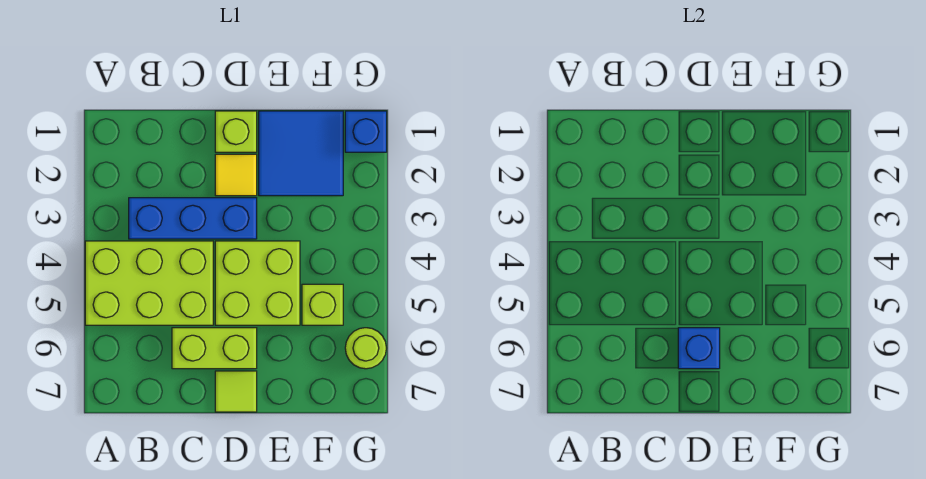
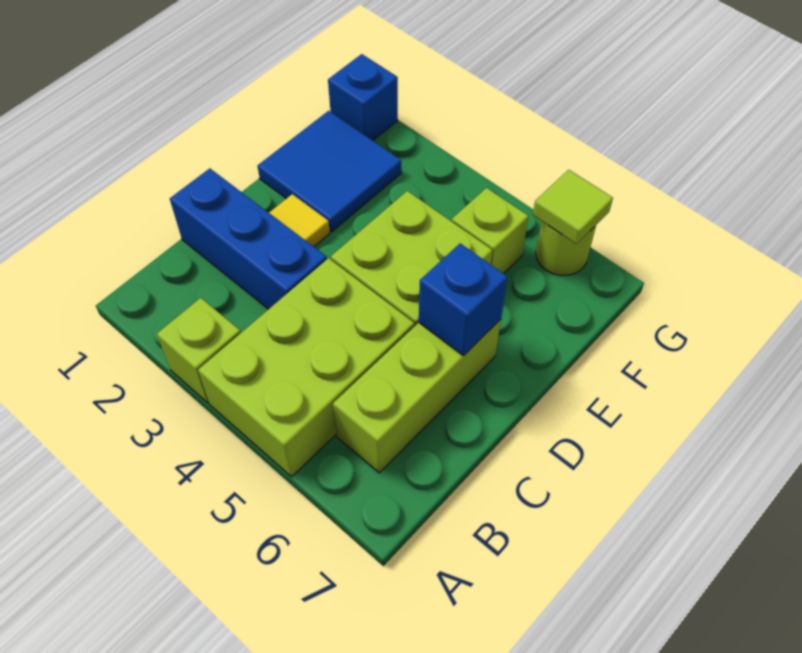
blue brick B3:D3 level 1 -> blue brick C1:C3 level 1
lime brick C6:D6 level 1 -> lime brick B6:D6 level 1
lime brick D1 level 1 -> lime brick A3 level 1
lime tile D7 level 1 -> lime tile G6 level 2

